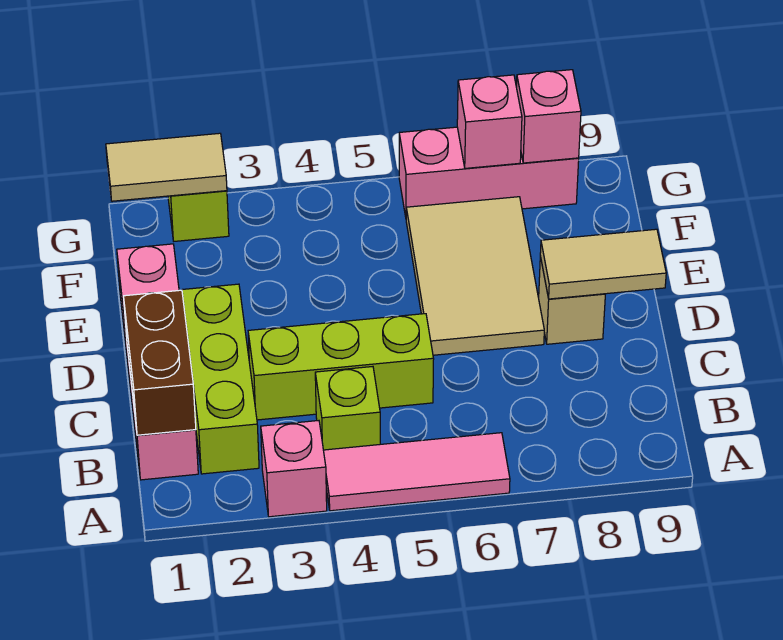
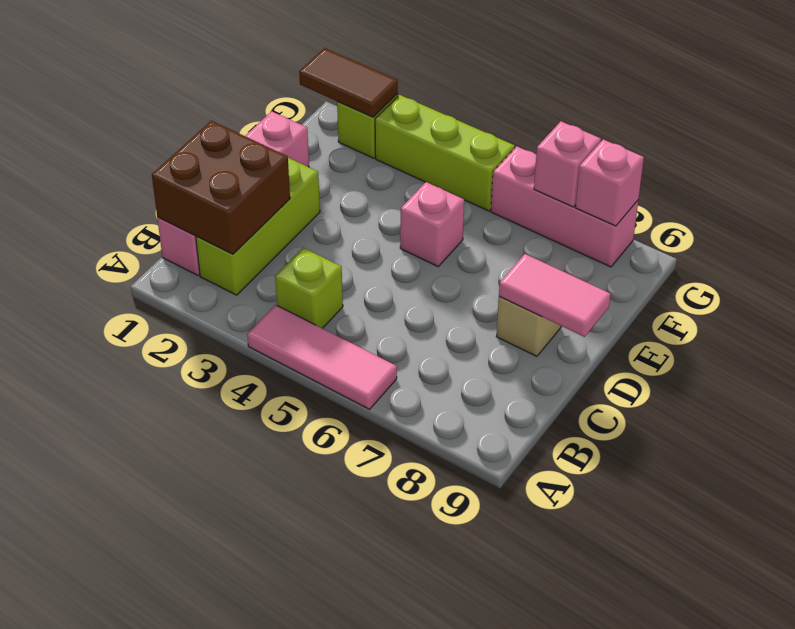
pink brick A3 level 1 -> pink brick E5 level 1
brown brick B1:C1 level 2 -> brown brick B1:C2 level 2
lime brick C3:C5 level 1 -> lime brick G3:G5 level 1
tan tile D6:F7 level 1 -> none
tan tile D8:D9 level 2 -> pink tile D8:D9 level 2
tan tile G1:G2 level 2 -> brown tile G1:G2 level 2

